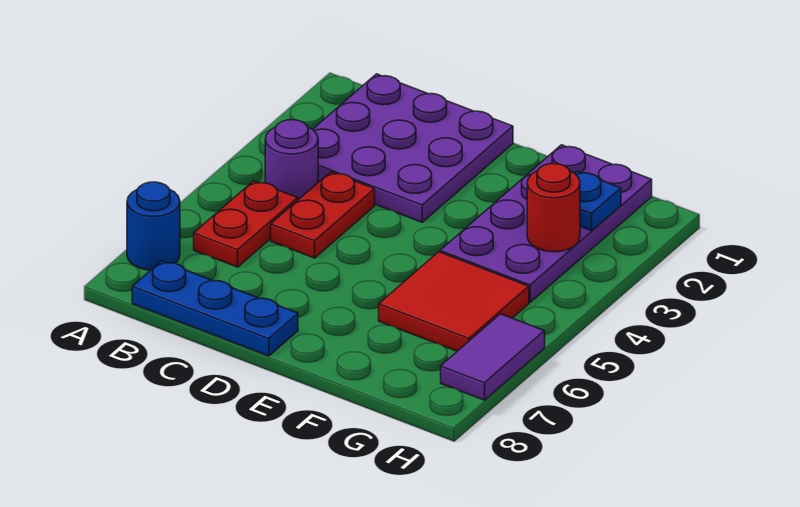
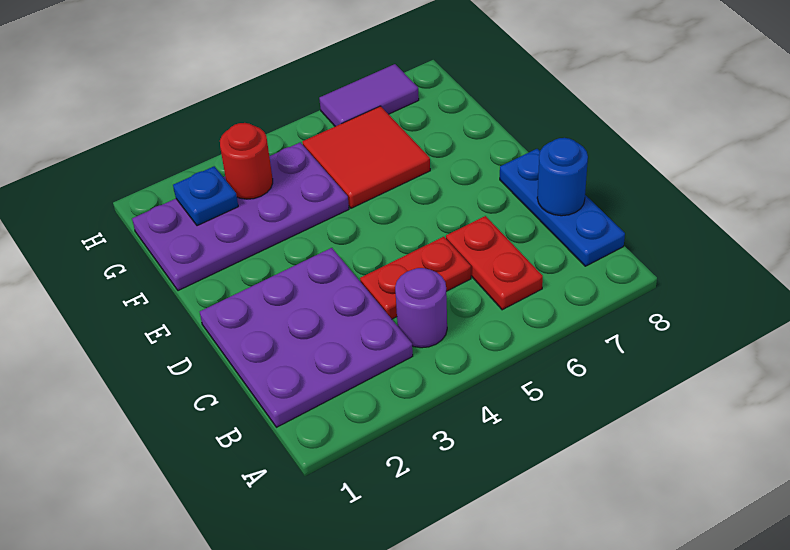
blue round brick A7 level 1 -> blue round brick C8 level 2
red plate B5:B6 level 1 -> red plate B6:C6 level 1

